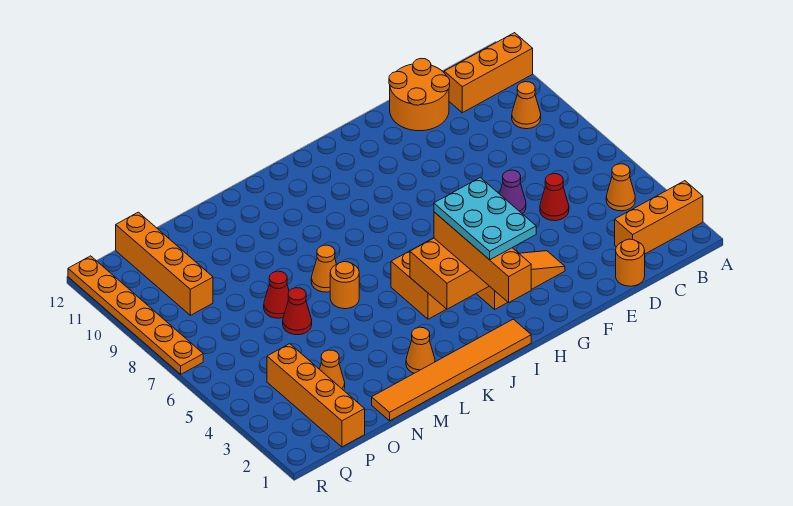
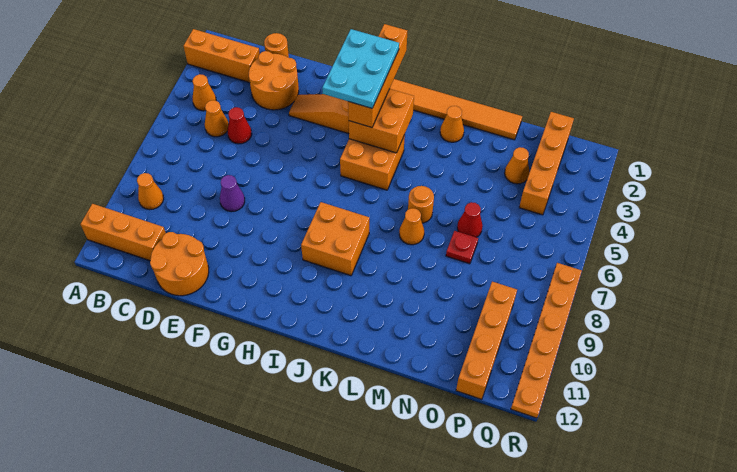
none -> orange cone C5 level 1
none -> orange round brick D2:E3 level 1
purple cone E6 level 1 -> purple cone E8 level 1
none -> orange brick I8:J9 level 1
red cone N7 level 1 -> red plate N7 level 1

